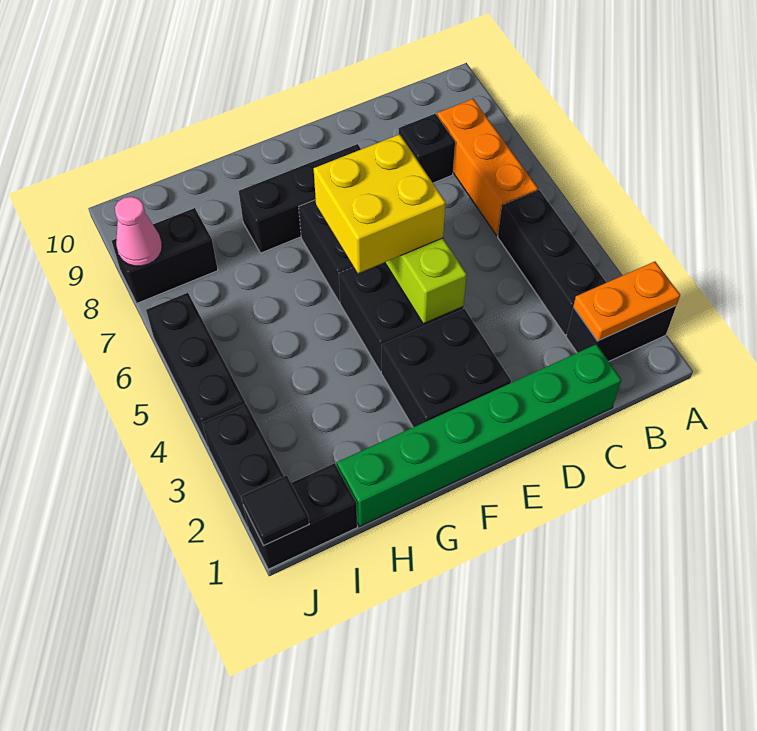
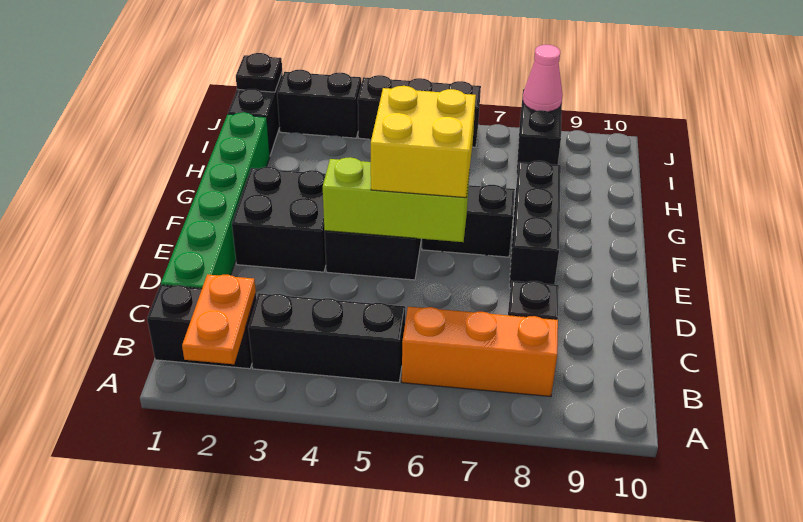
black brick A2:B2 level 1 -> black brick B1:B2 level 1
black tile J1 level 2 -> black plate J1 level 2

